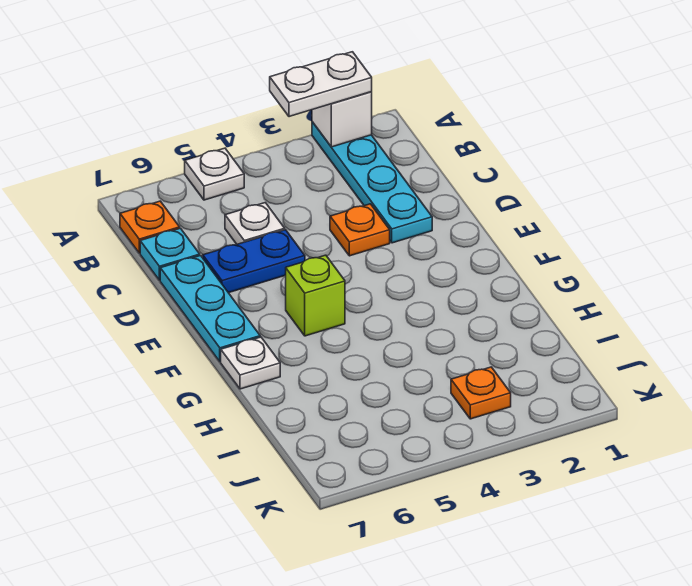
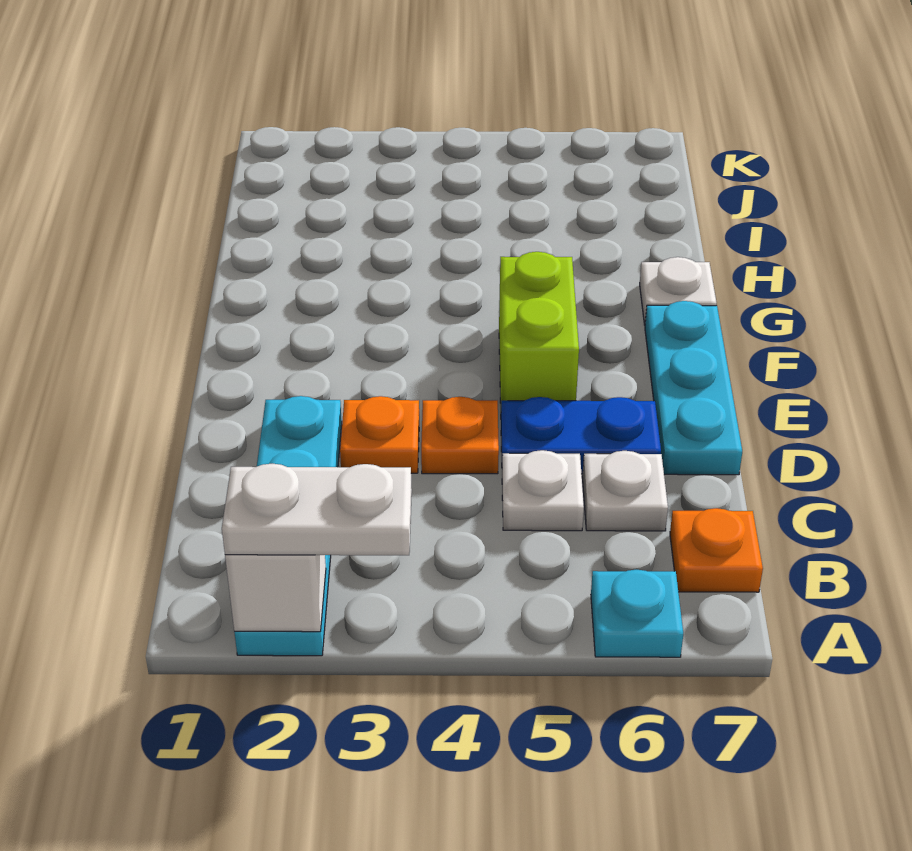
white plate A5 level 1 -> white plate C6 level 1
cyan plate C7 level 1 -> cyan plate A6 level 1
lime brick F5 level 1 -> lime brick E5:F5 level 1
orange plate J3 level 1 -> orange plate D4 level 1

